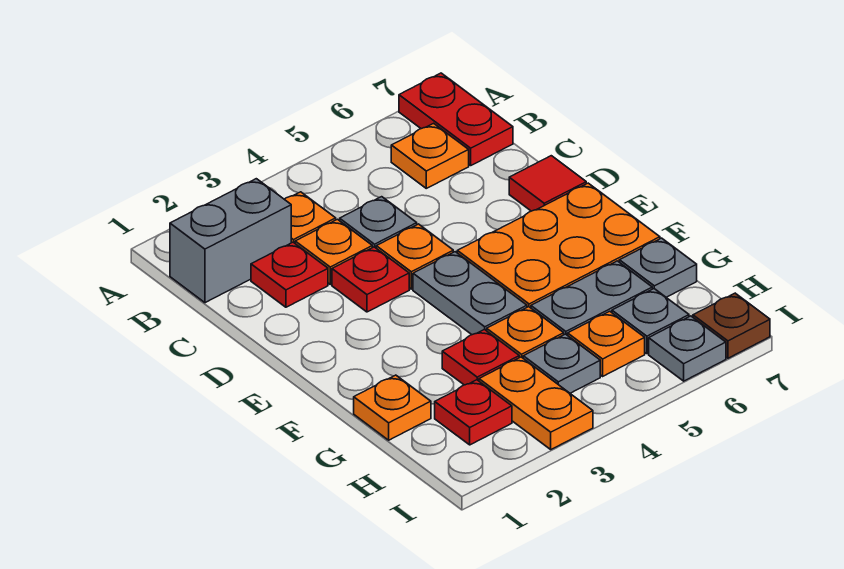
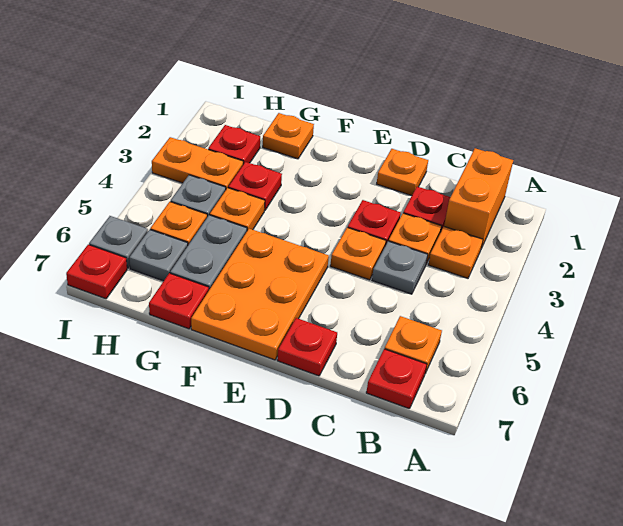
red plate A7:B7 level 1 -> red plate B7 level 1
grey brick B1:B2 level 1 -> orange brick B1:B2 level 1
none -> orange plate D1 level 1
red tile D7 level 1 -> red plate D7 level 1
grey plate E4:F4 level 1 -> none
grey plate G7 level 1 -> red plate G7 level 1
brown plate I7 level 1 -> red plate I7 level 1

